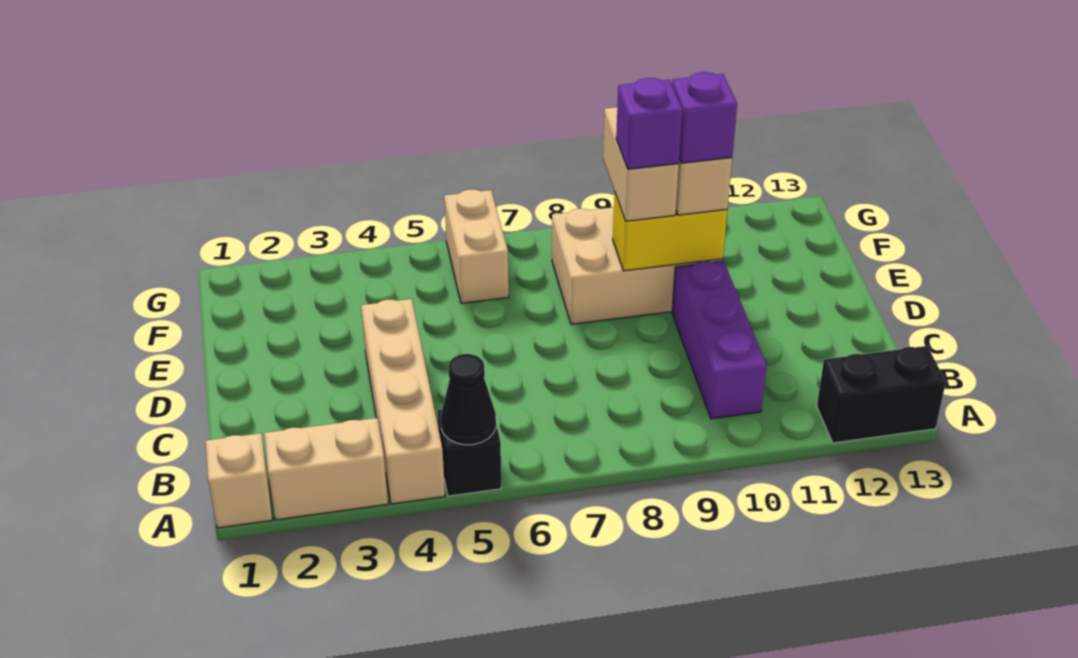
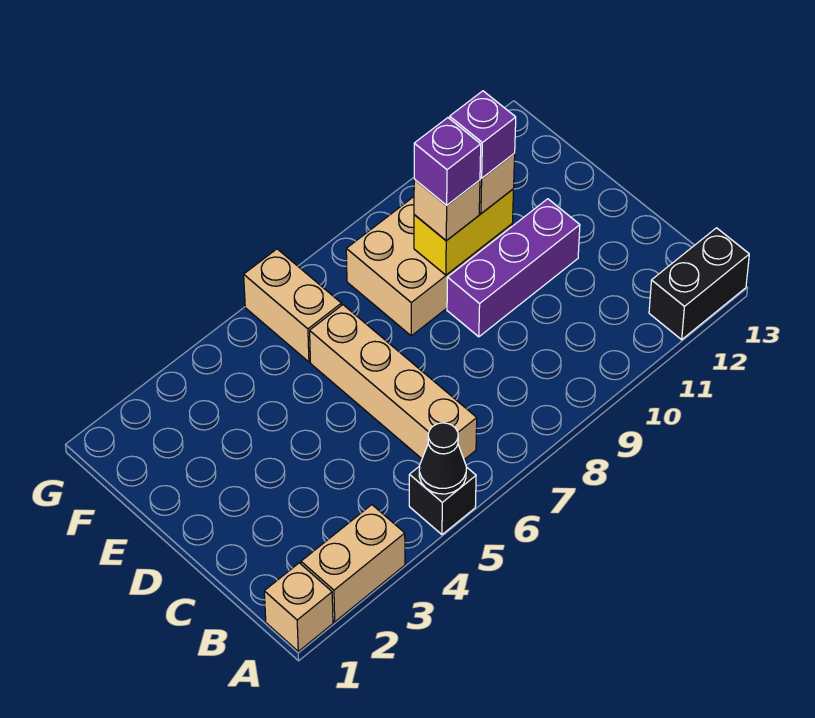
tan brick A4:D4 level 1 -> tan brick B6:E6 level 1
purple brick B10:D10 level 1 -> purple brick D9:D11 level 1
tan brick E9:F9 level 3 -> tan brick E9 level 3

